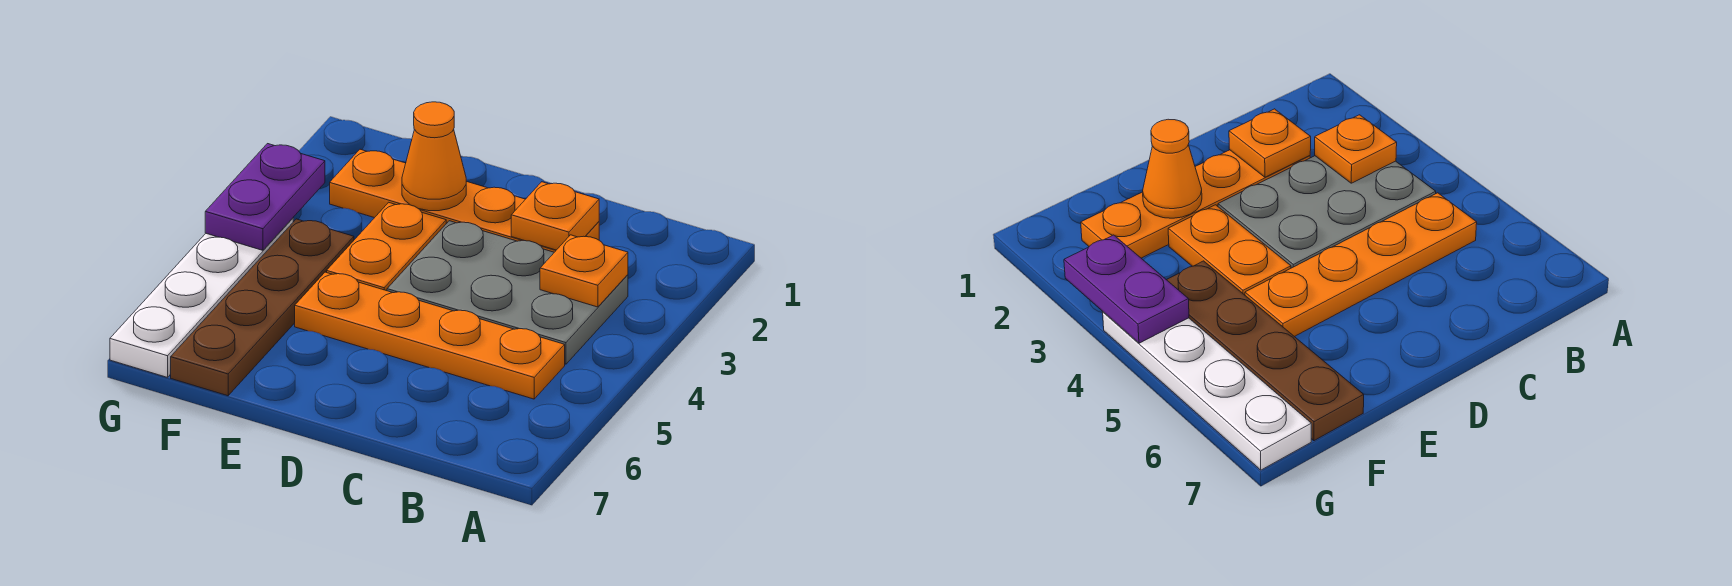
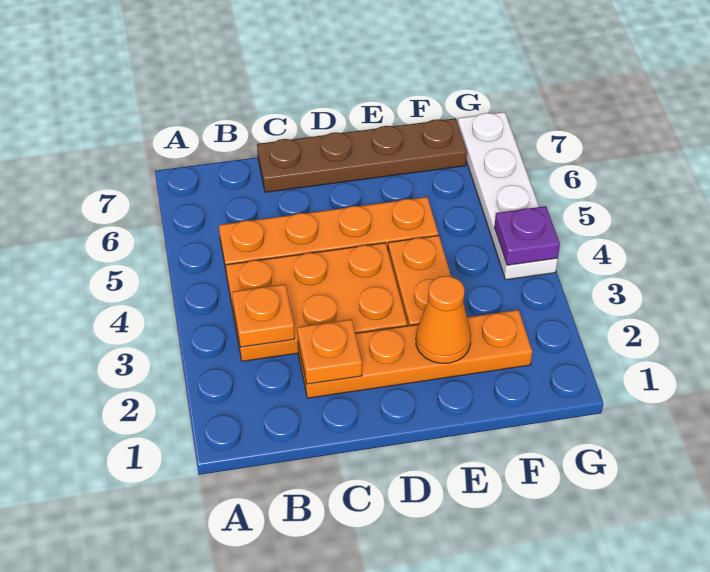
grey plate B3:D4 level 1 -> orange plate B3:D4 level 1
brown plate F4:F7 level 1 -> brown plate C7:F7 level 1
purple plate G3:G4 level 2 -> purple plate G4 level 2

